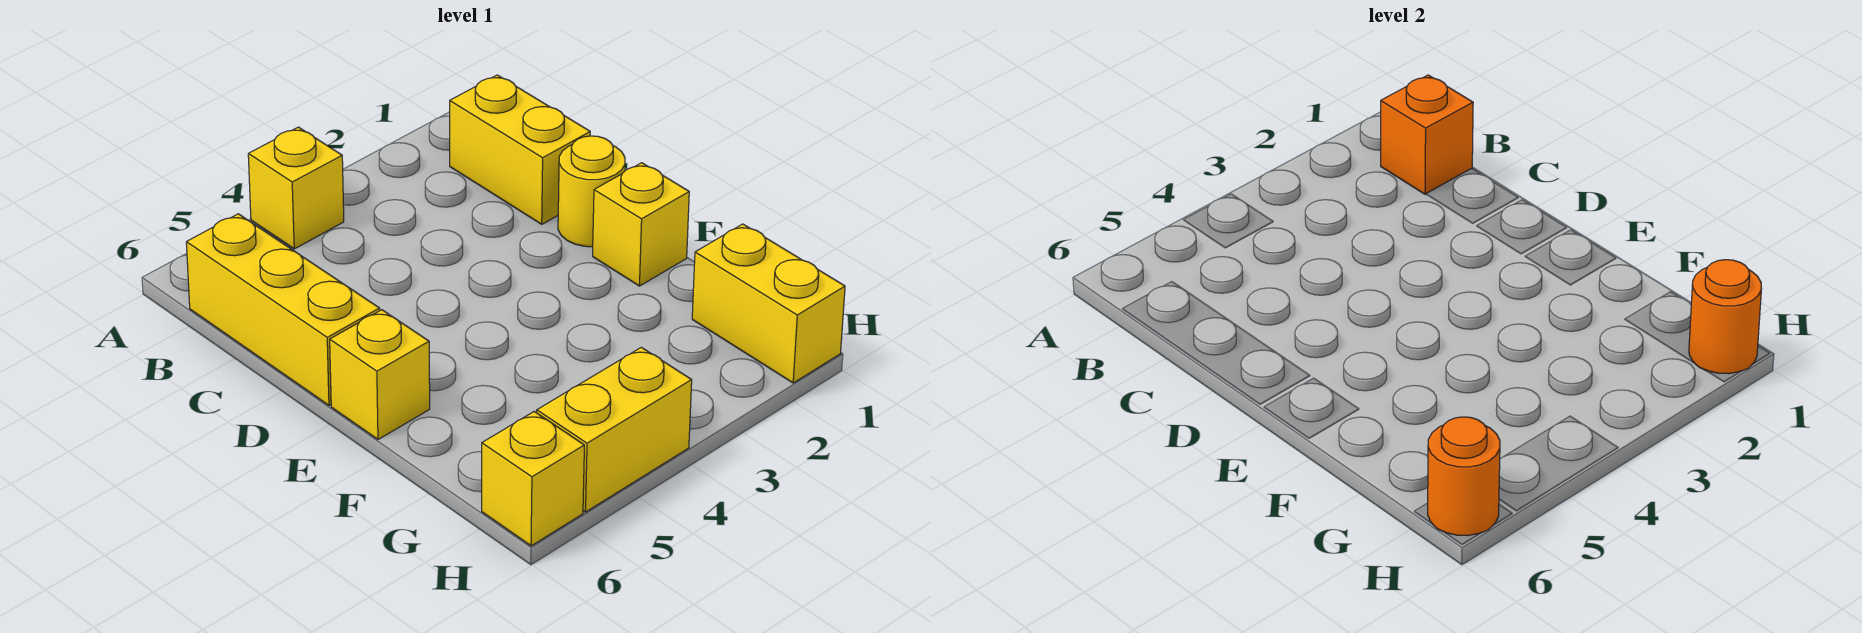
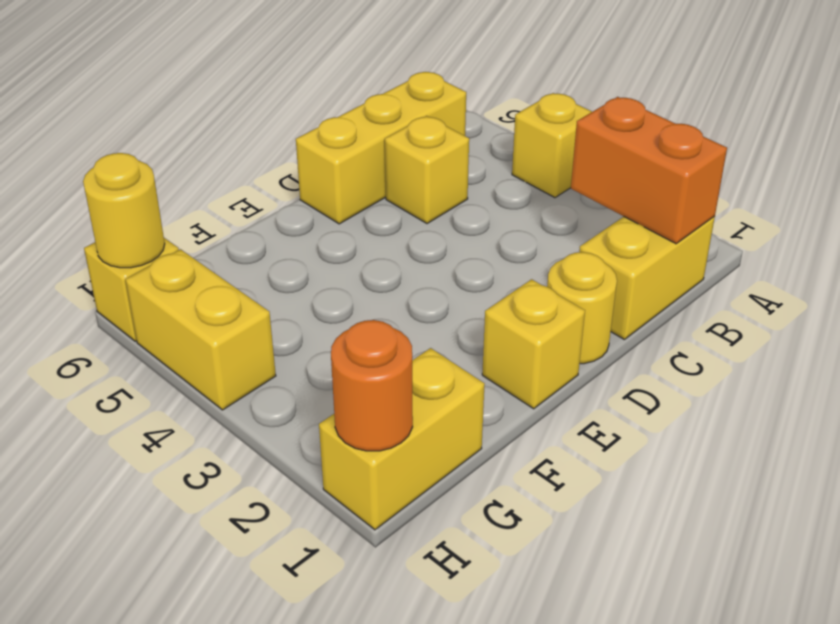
orange brick B1 level 2 -> orange brick B1:B2 level 2
yellow brick E6 level 1 -> yellow brick C5 level 1
orange round brick H6 level 2 -> yellow round brick H6 level 2

